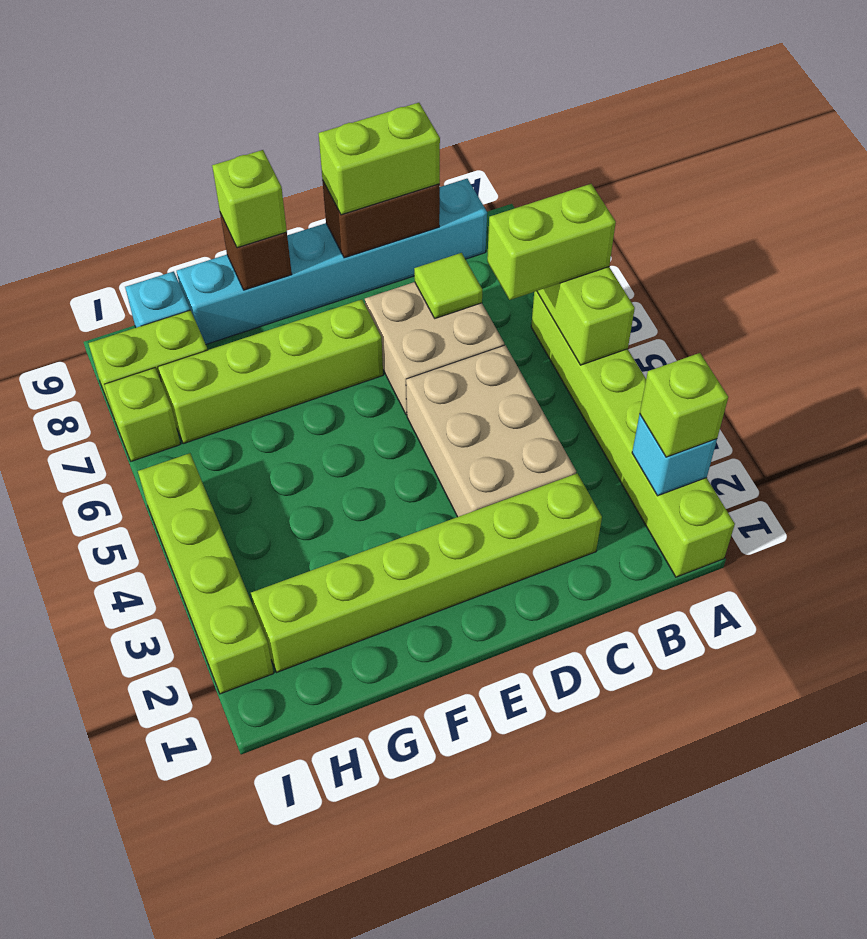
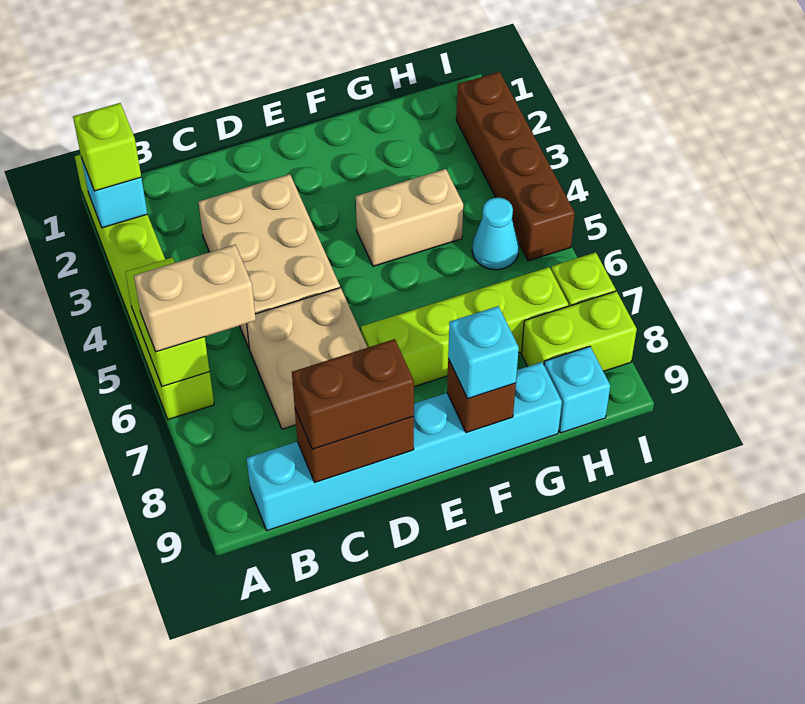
lime brick A6:B6 level 3 -> tan brick A6:B6 level 3
lime brick C2:H2 level 1 -> none
lime tile C7 level 2 -> none
lime brick C9:D9 level 3 -> brown brick C9:D9 level 3
none -> tan brick F4:G4 level 1
lime brick F9 level 3 -> cyan brick F9 level 3
none -> cyan cone H5 level 1
lime brick I2:I5 level 1 -> brown brick I2:I5 level 1

